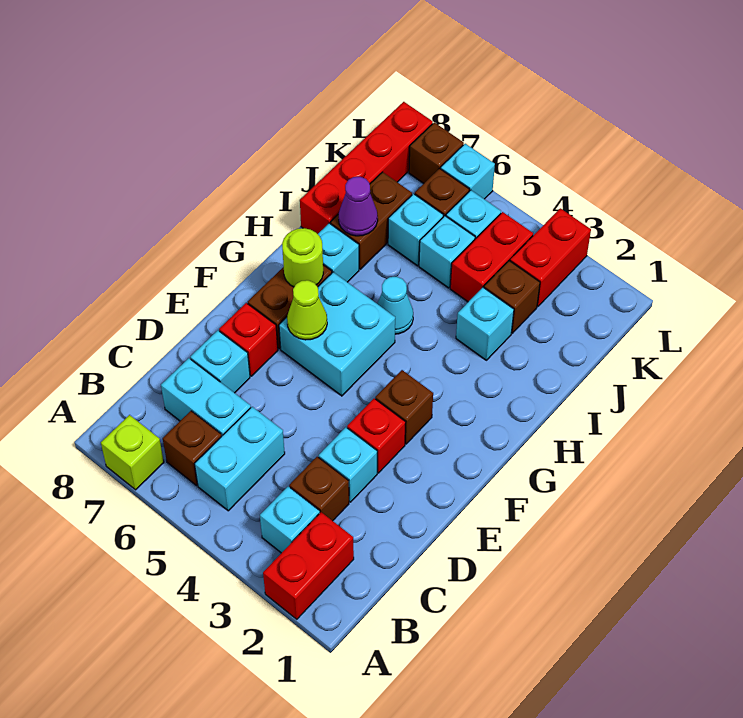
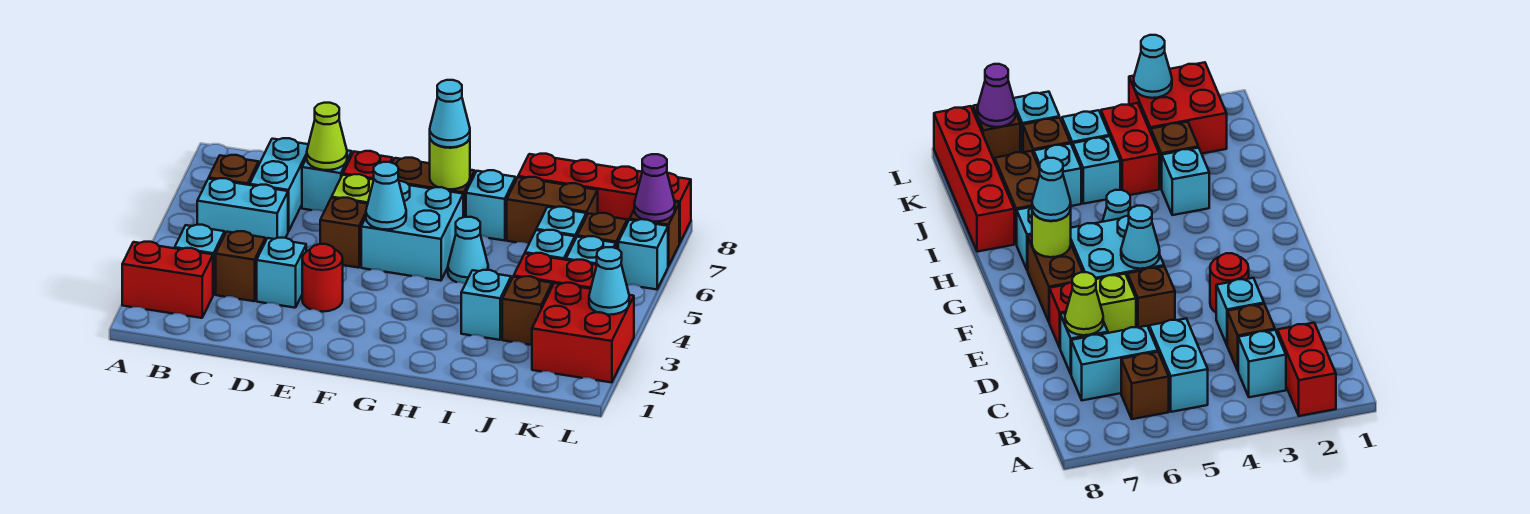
lime brick A7 level 1 -> lime brick E6 level 1
red brick E3 level 1 -> red round brick E3 level 1
brown brick F3 level 1 -> brown brick E5 level 1
none -> cyan cone F5 level 2
lime cone F6 level 2 -> lime cone D7 level 2
none -> cyan cone G7 level 3
purple cone I7 level 2 -> purple cone L7 level 2
red brick K3:L3 level 1 -> red brick K2:L3 level 1
none -> cyan cone L3 level 2

